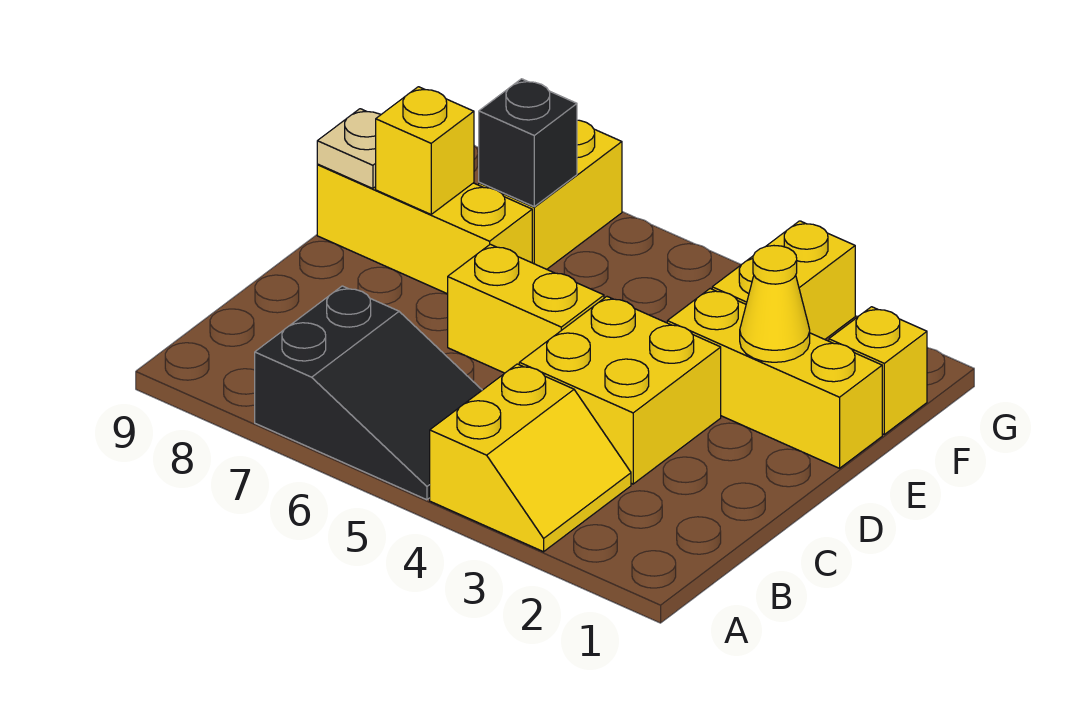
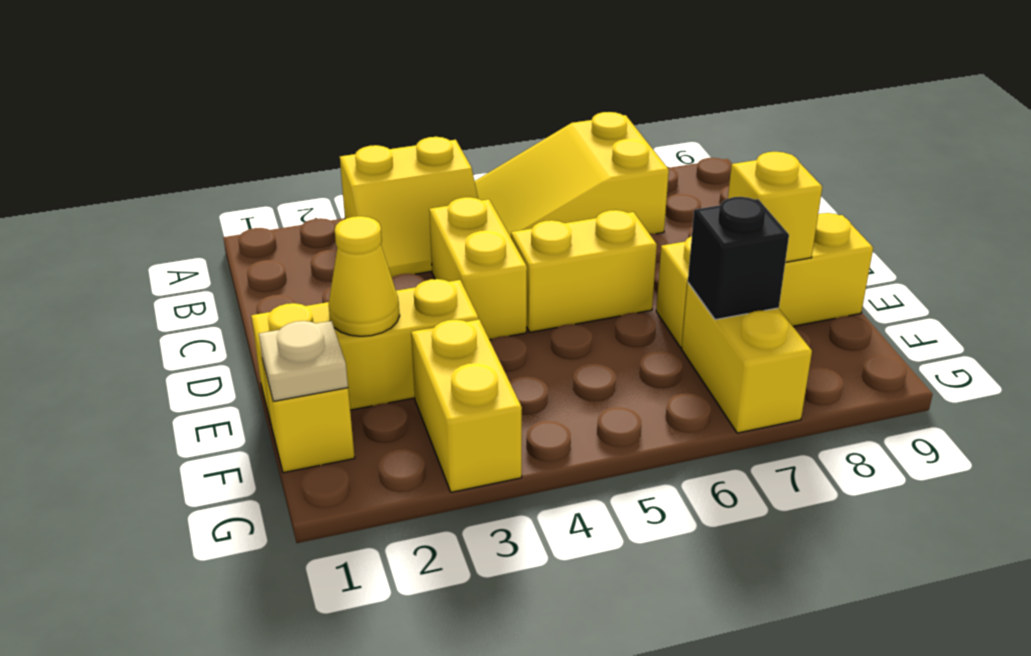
yellow slope A3:B4 level 1 top 4 -> yellow slope A3:B4 level 1 top A
black slope A5:B7 level 1 top 7 -> yellow slope A5:B7 level 1 top 7
yellow brick C3:D4 level 1 -> yellow brick C4:D4 level 1
tan plate E9 level 2 -> tan plate F1 level 2

